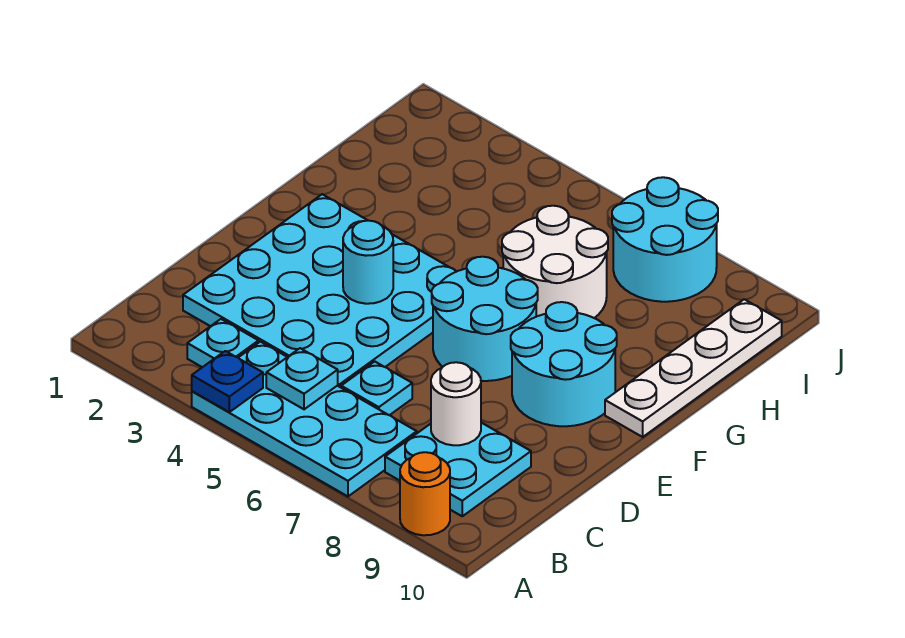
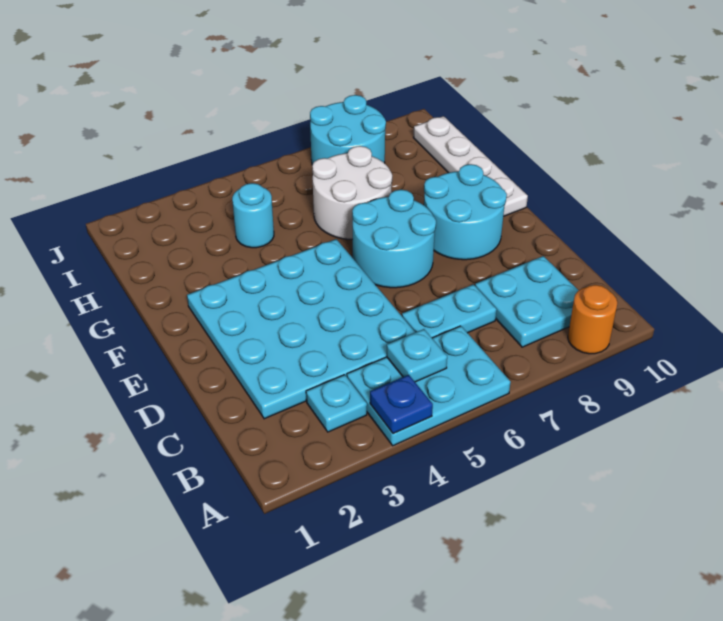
cyan plate A4:B7 level 1 -> cyan plate A4:B6 level 1
cyan plate C6 level 1 -> cyan plate C6:C7 level 1
white round brick C8 level 2 -> none
cyan round brick E4 level 2 -> cyan round brick H4 level 1

